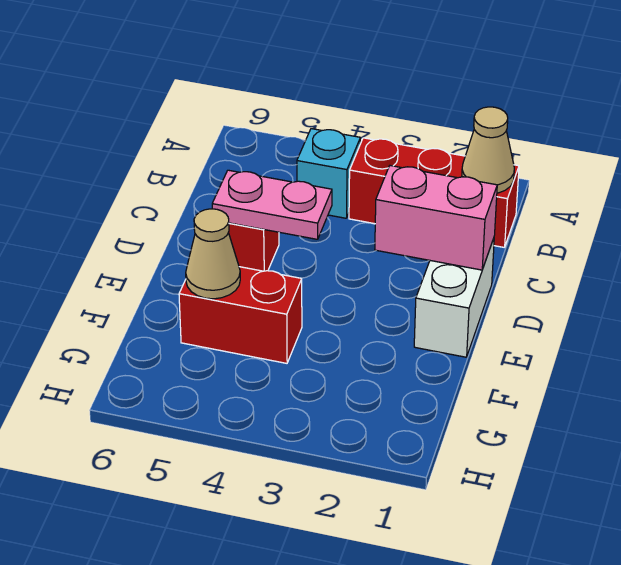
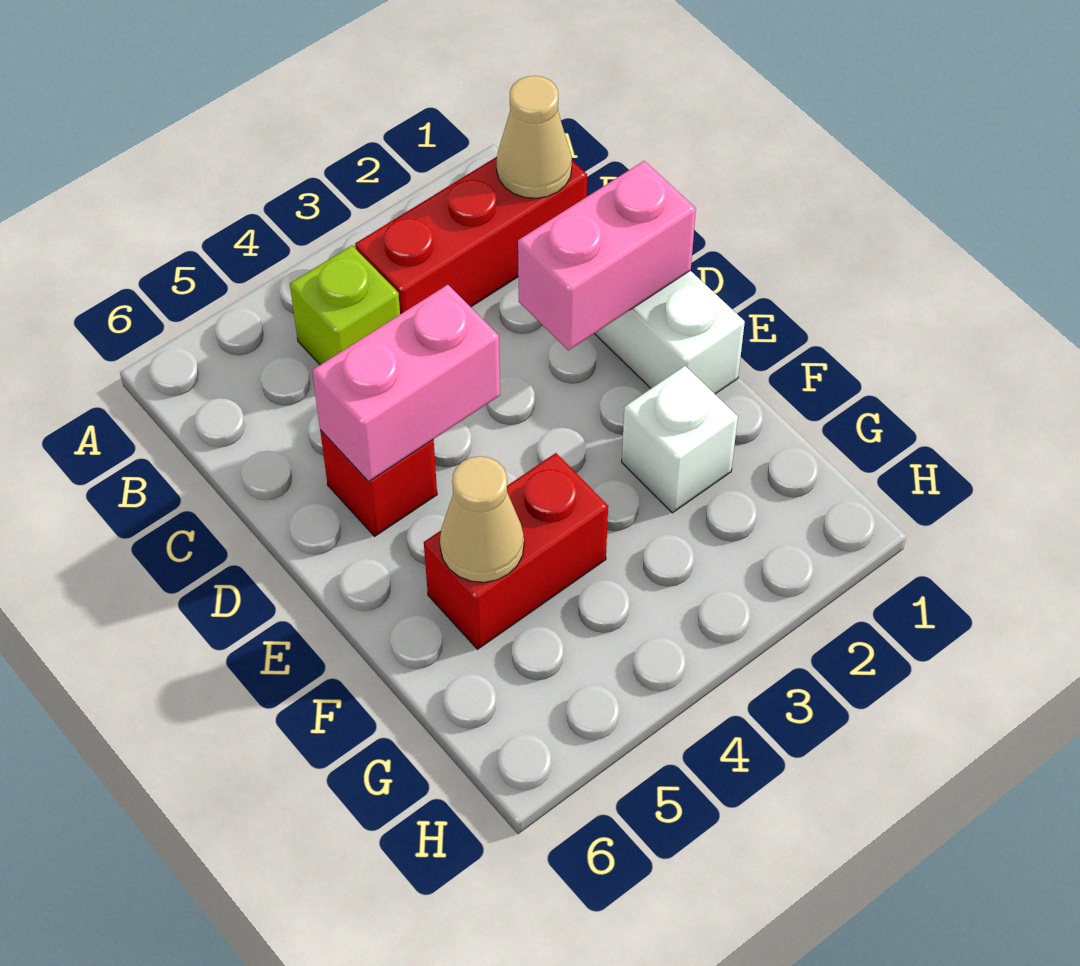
cyan brick B4 level 1 -> lime brick B4 level 1
pink plate D4:D5 level 2 -> pink brick D4:D5 level 2
none -> white brick F2 level 1

